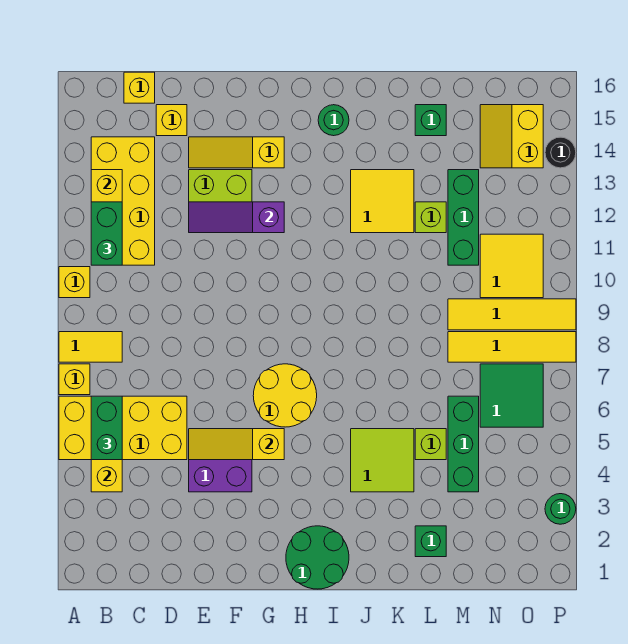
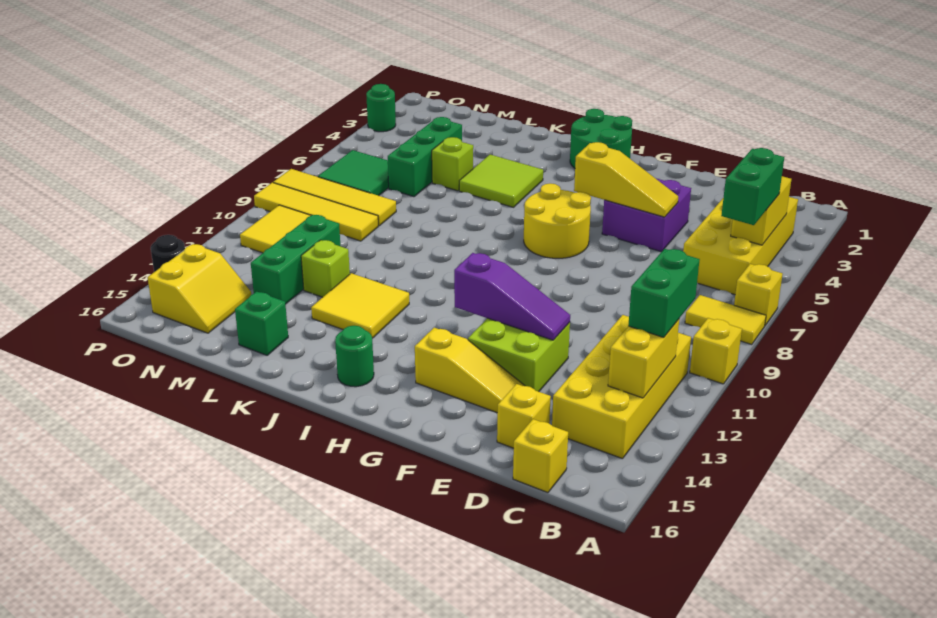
yellow brick A5:D6 level 1 -> yellow brick B3:C6 level 1
green brick L2 level 1 -> none

